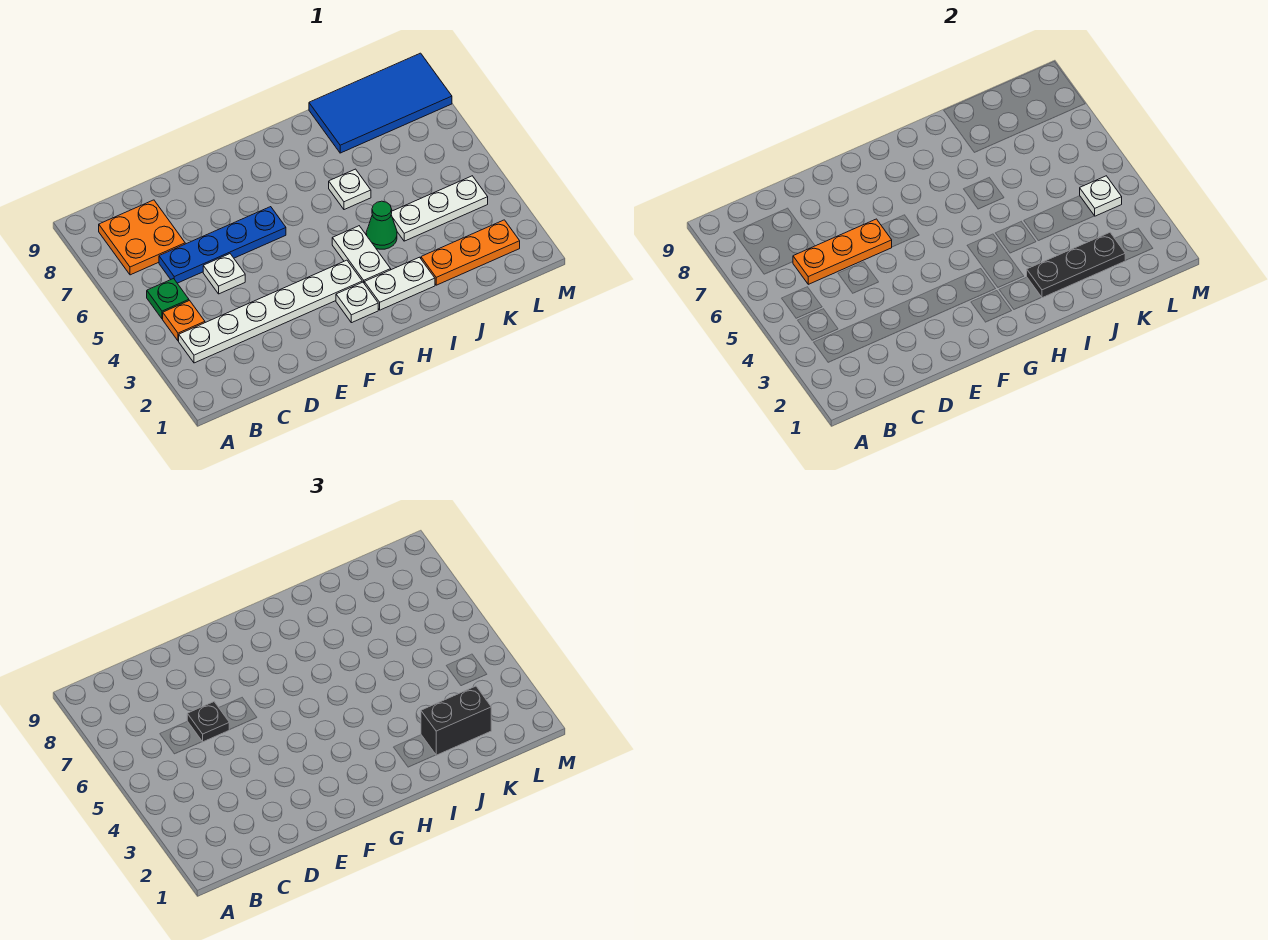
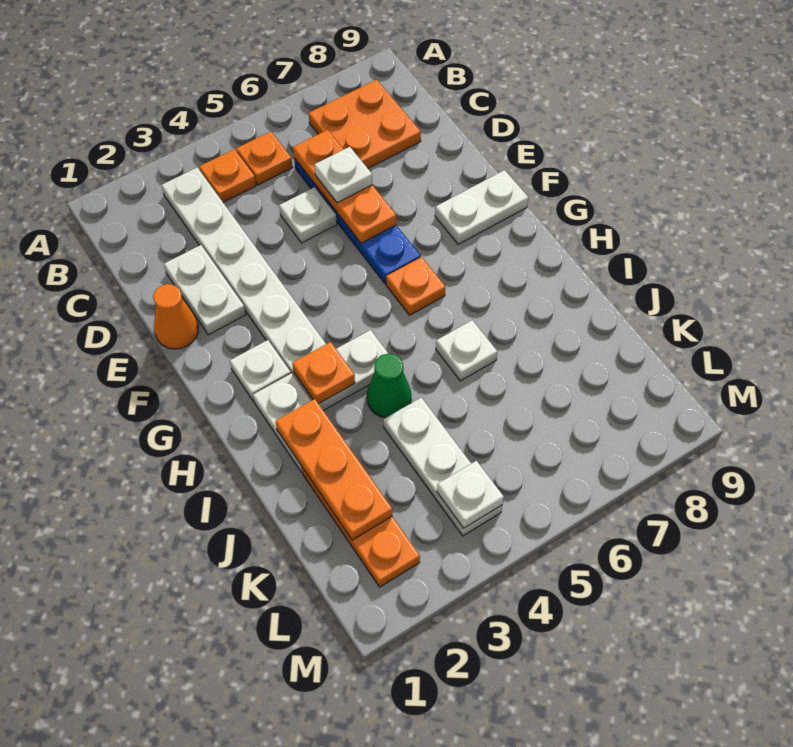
green plate B5 level 1 -> orange plate B5 level 1
none -> white plate D2:E2 level 1
black plate D6 level 3 -> white plate D6 level 3
none -> orange cone E1 level 1
none -> white plate F8:F9 level 1
none -> orange plate G6 level 1
none -> orange plate H3 level 2
black plate I2:K2 level 2 -> orange plate I2:K2 level 2
black brick J2:K2 level 3 -> none
blue tile J8:M9 level 1 -> none

